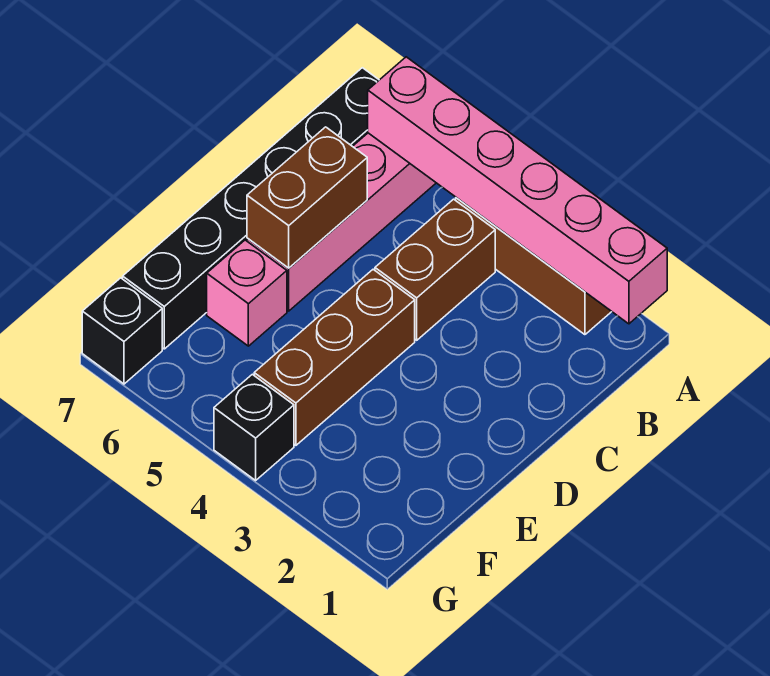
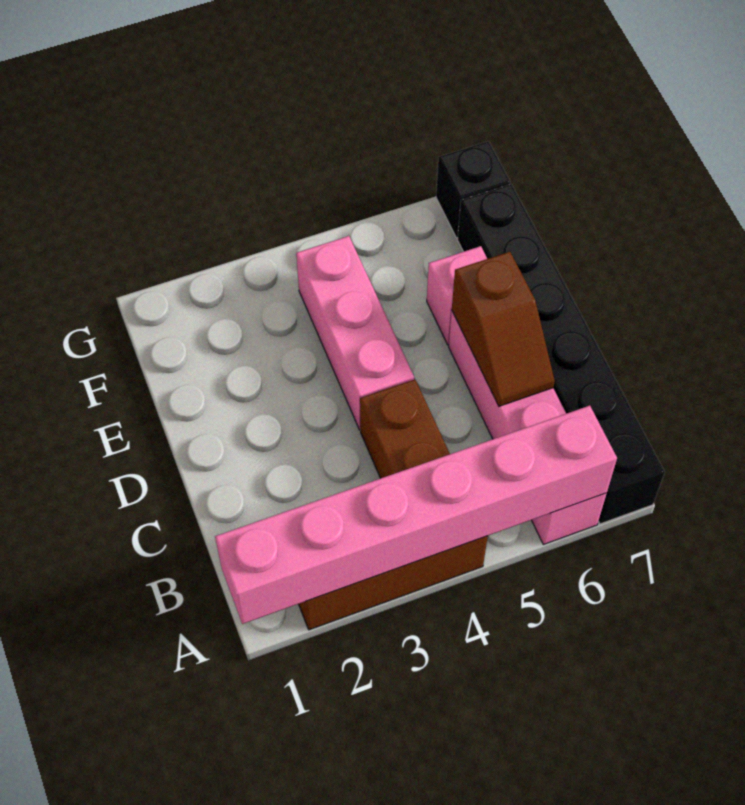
brown brick C6:D6 level 2 -> brown slope C6:D6 level 2 top D
brown brick D4:F4 level 1 -> pink brick D4:F4 level 1
black brick G4 level 1 -> none

